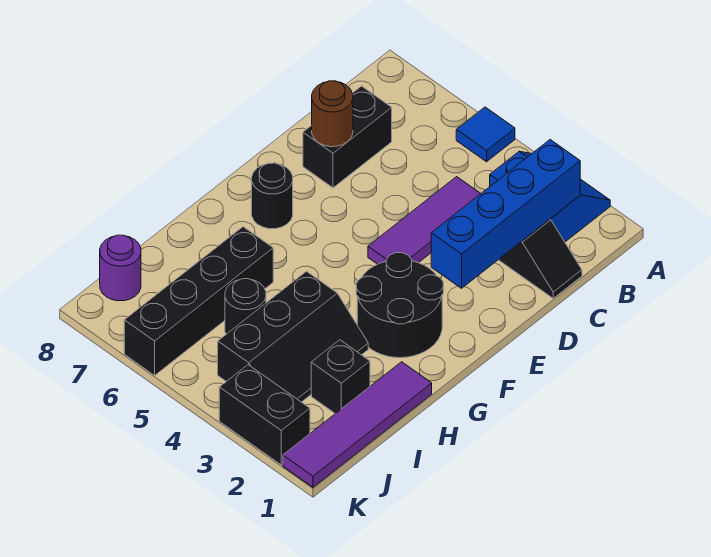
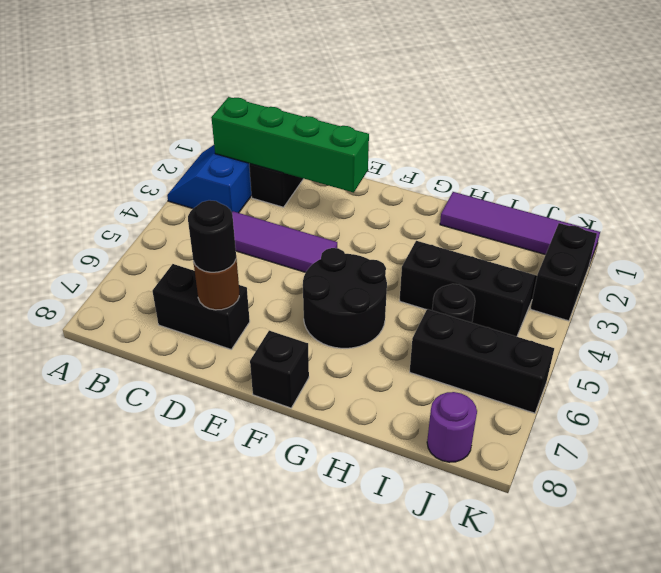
blue tile A5 level 1 -> none
blue brick B2:E2 level 2 -> green brick B2:E2 level 2
black round brick F2:G3 level 1 -> black round brick F5:G6 level 1
black round brick F7 level 1 -> black round brick D7 level 3
black brick H6:K6 level 1 -> black brick I6:K6 level 1
black brick I2 level 1 -> black brick F8 level 1

